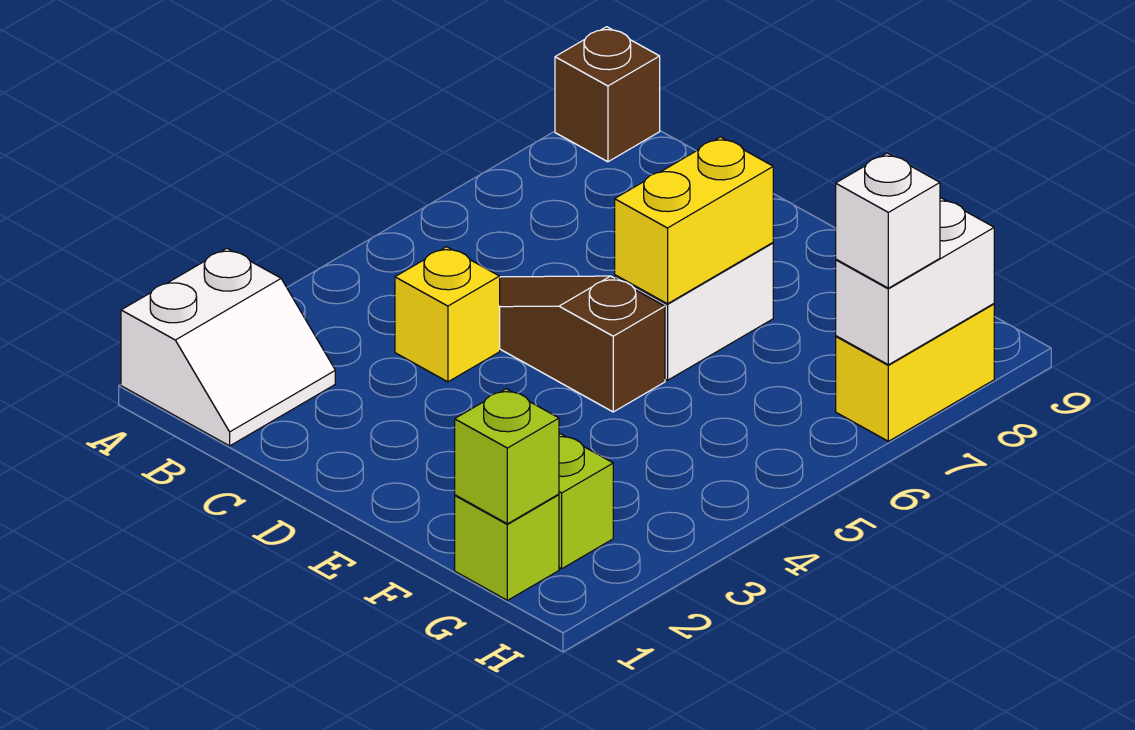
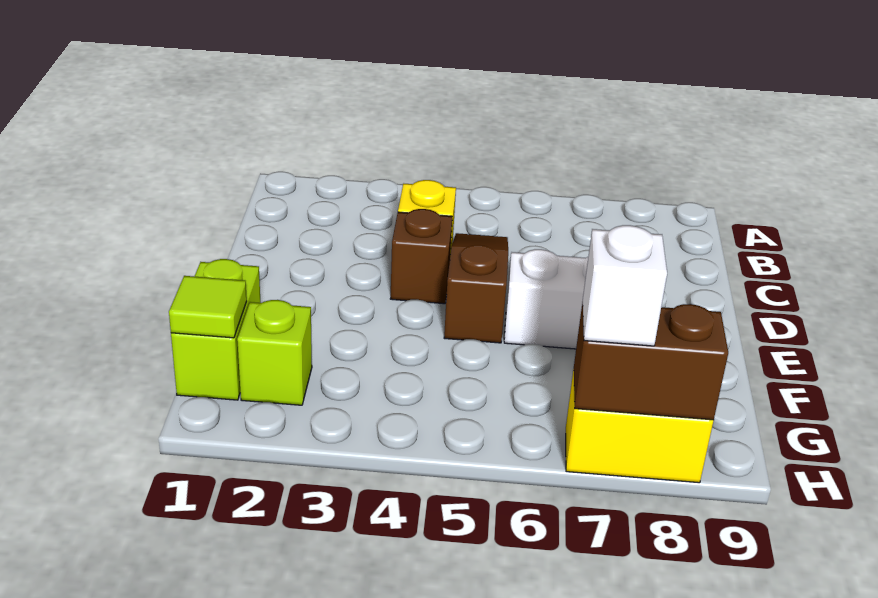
white slope A1:B2 level 1 top A -> none
brown brick A9 level 1 -> brown brick D4 level 1
yellow brick E6:E7 level 2 -> none
lime brick G1 level 1 -> lime brick F1:G1 level 1
lime brick G1 level 2 -> lime tile G1 level 2
white brick H7:H8 level 2 -> brown brick H7:H8 level 2

